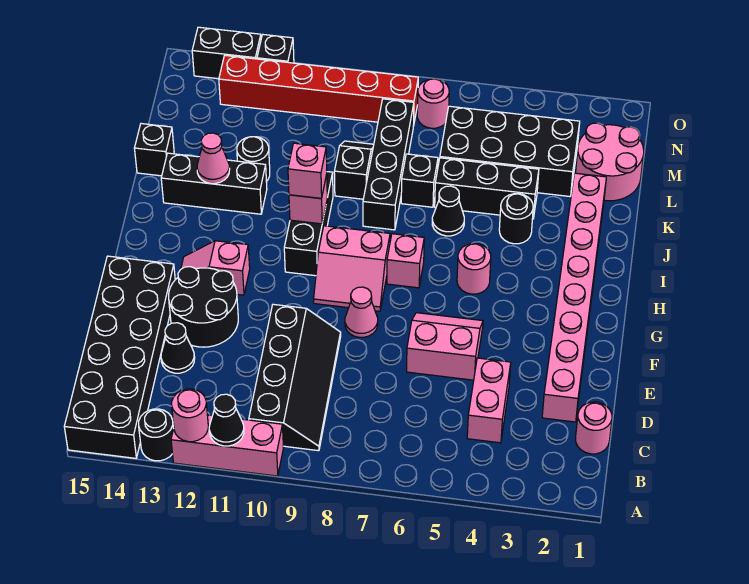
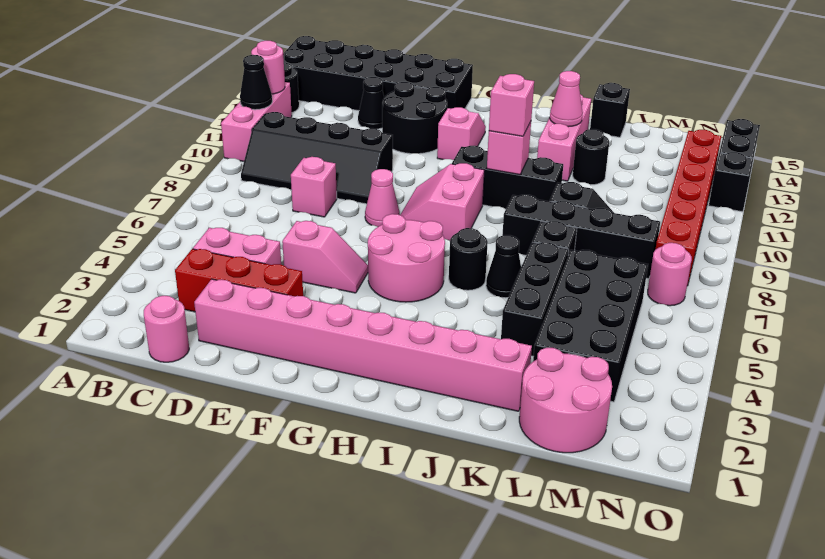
none -> red brick C3:E3 level 1
pink slope E5:F6 level 1 top E -> pink slope E5:F5 level 1 top E
pink round brick H5 level 1 -> pink round brick G5:H6 level 1
pink brick H7 level 1 -> pink brick D8 level 1
black round brick J4 level 1 -> black round brick I6 level 1
black brick J12:J14 level 1 -> pink brick J12:J14 level 1

